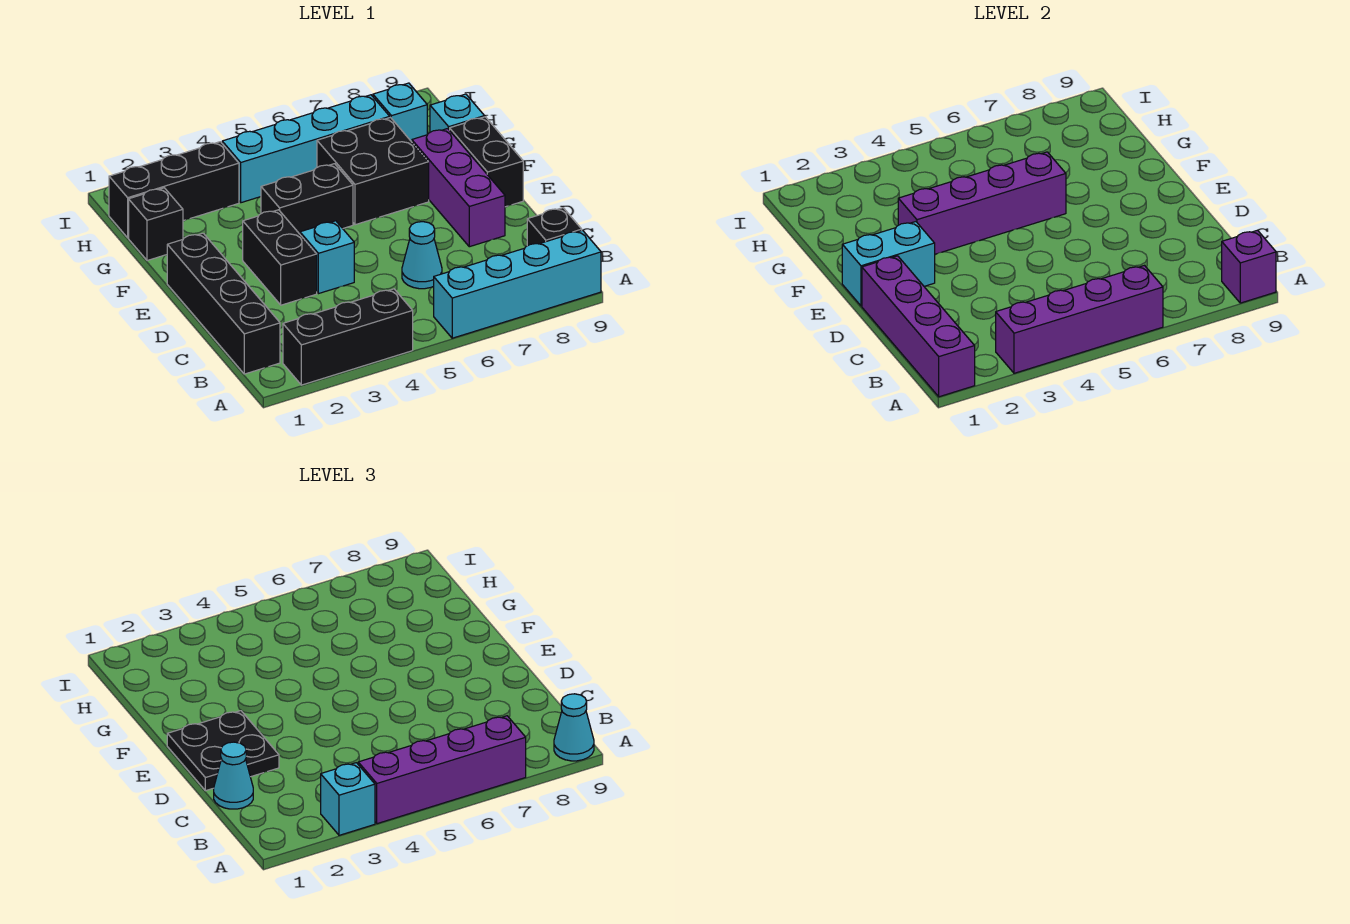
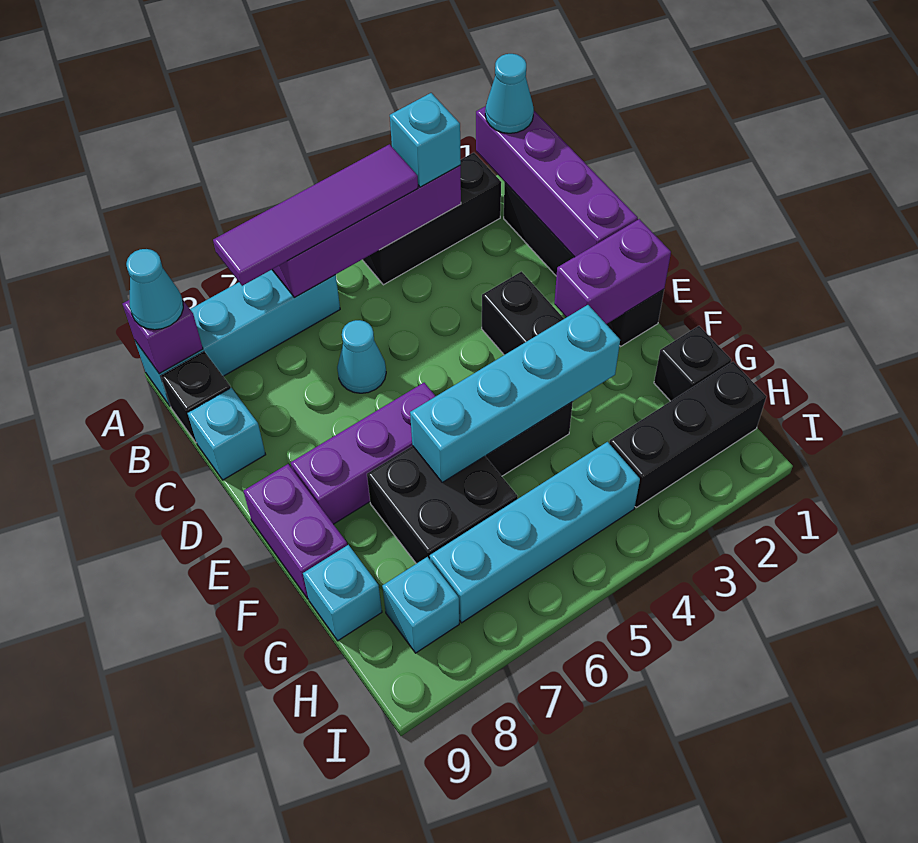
purple brick A4:A7 level 3 -> purple tile A4:A7 level 3
cyan cone C1 level 3 -> cyan cone A1 level 3
black plate D1:E2 level 3 -> none
cyan brick D4 level 1 -> cyan brick C9 level 1
purple brick D8:F8 level 1 -> purple brick E6:E8 level 1
cyan brick E1:E2 level 2 -> purple brick E1:E2 level 2
black brick E9:F9 level 1 -> purple brick E9:F9 level 1
purple brick F3:F6 level 2 -> cyan brick F3:F6 level 2

